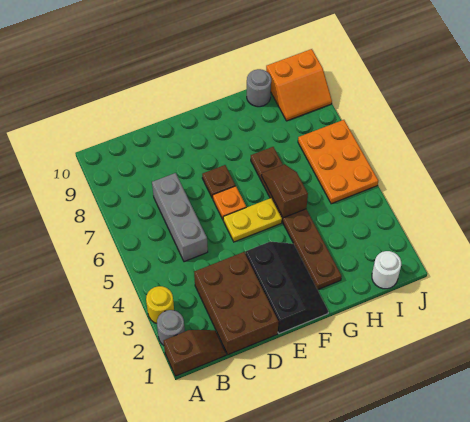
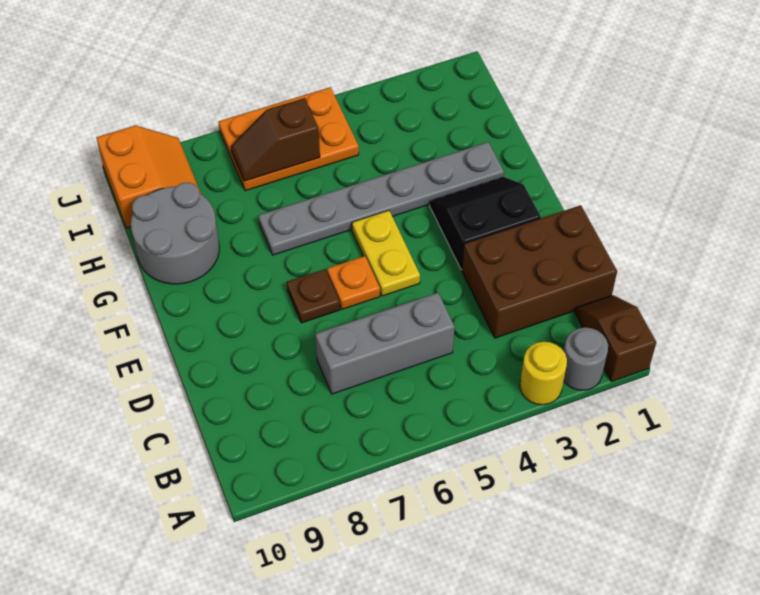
black slope E1:F3 level 1 top E -> black slope E2:F3 level 1 top E
brown plate G2:G7 level 1 -> grey plate G2:G7 level 1
brown slope G5:G6 level 2 top 5 -> brown slope I6:I7 level 2 top 6
grey round brick H10 level 1 -> grey round brick G9:H10 level 1
white round brick I1 level 1 -> none

